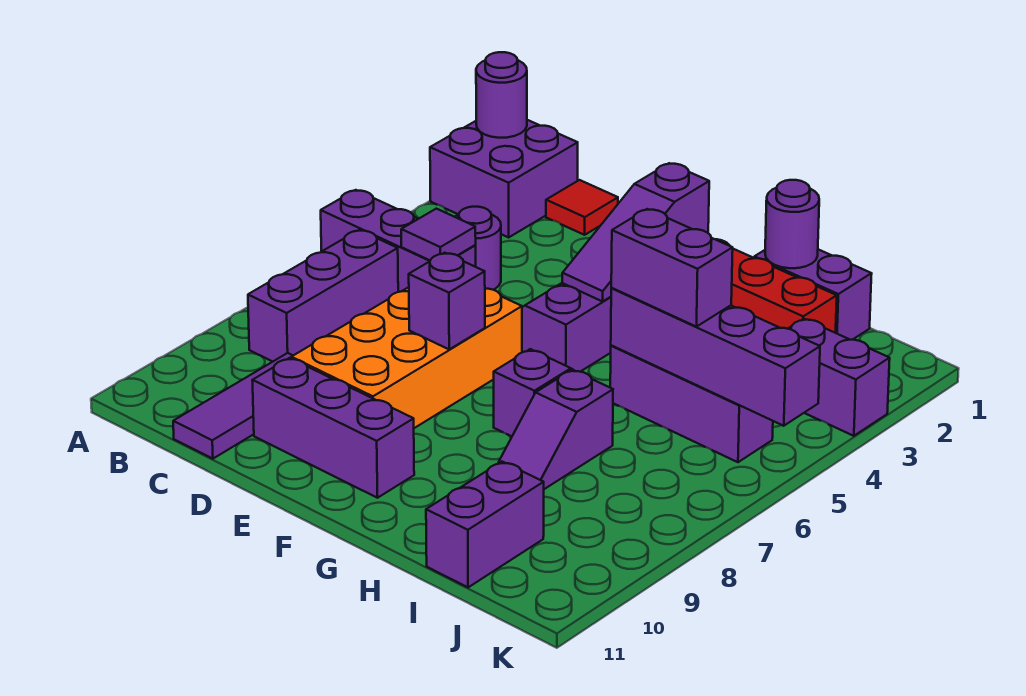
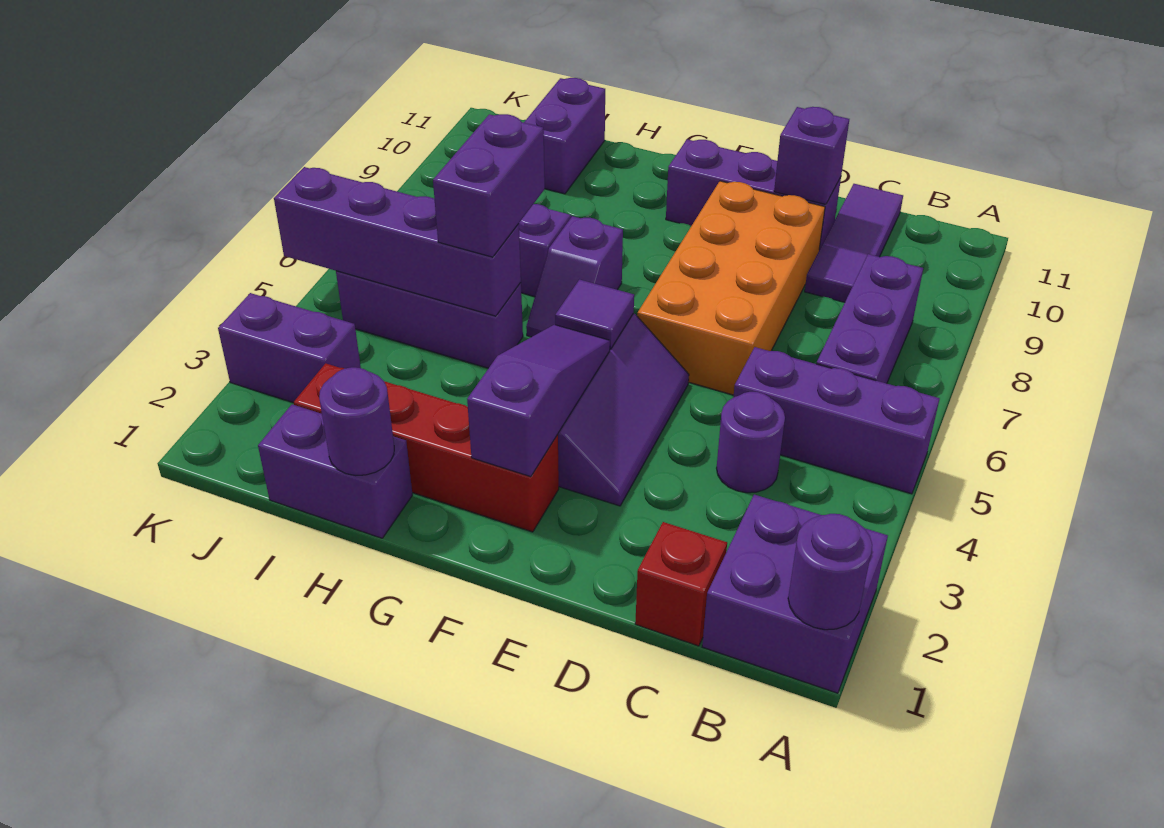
red tile C1 level 1 -> red brick C1 level 1
purple tile C5 level 2 -> purple tile F5 level 2
purple brick E7 level 2 -> purple brick D10 level 2
purple brick H5:I5 level 3 -> purple brick H5:H6 level 3

